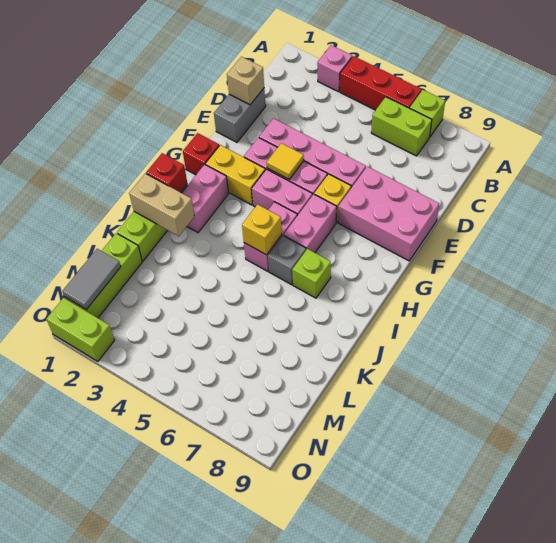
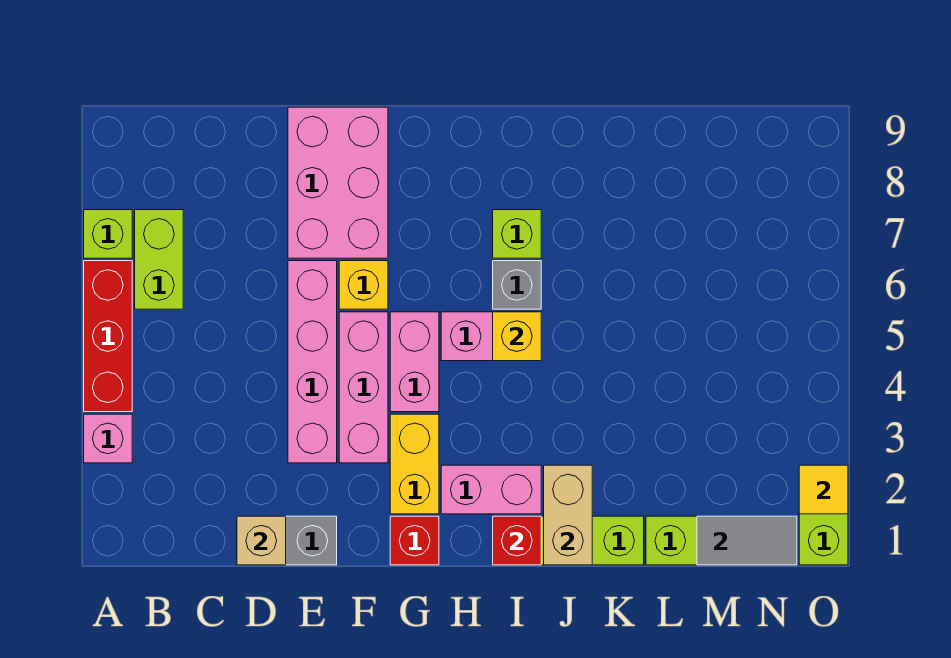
yellow tile F4 level 2 -> yellow tile O2 level 2
pink brick G6:H6 level 1 -> none

